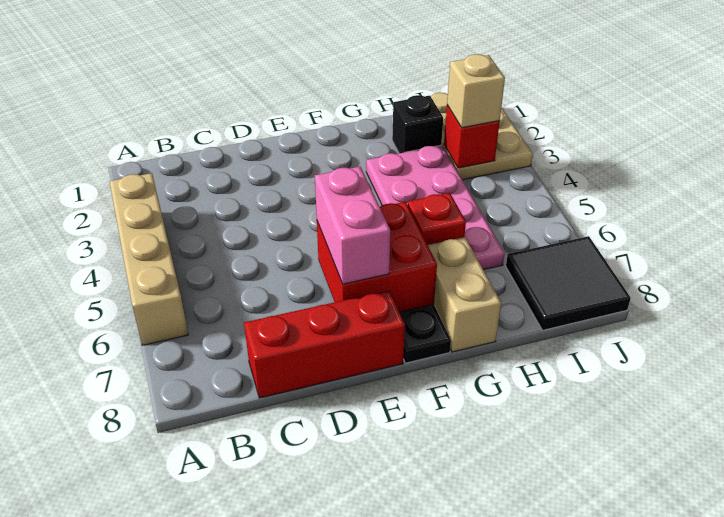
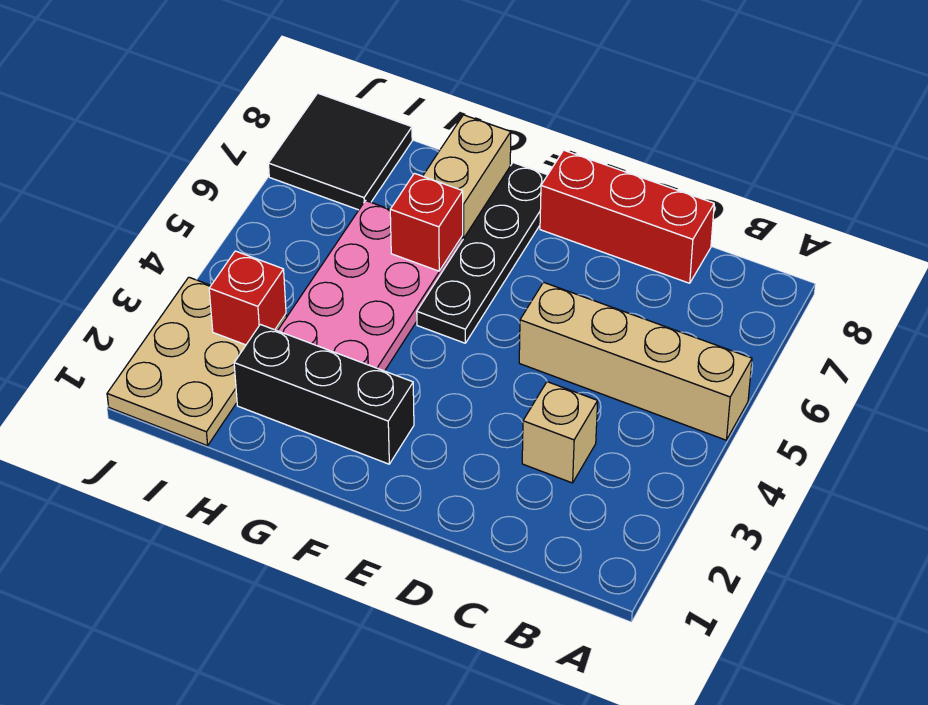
tan brick A3:A6 level 1 -> tan brick A5:D5 level 1
red brick E6:F7 level 2 -> none
pink brick E6:E7 level 3 -> none
black brick H2 level 1 -> black brick F2:H2 level 1
tan brick I3 level 3 -> tan brick C3 level 1

